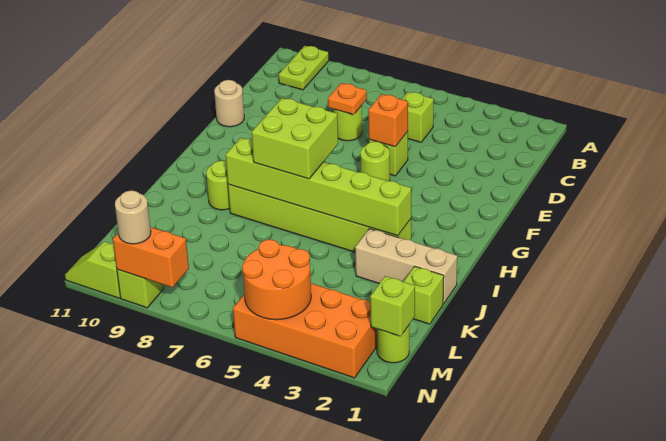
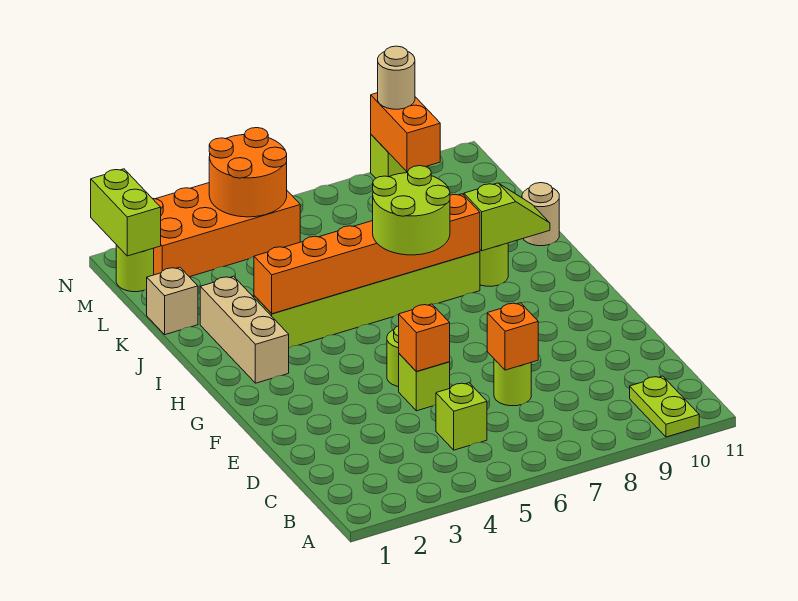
orange plate D7 level 2 -> orange brick D7 level 2
tan round brick E11 level 1 -> tan round brick J11 level 1
lime brick H6:I7 level 3 -> lime round brick H6:I7 level 3
lime brick I3:I8 level 2 -> orange brick I3:I8 level 2
tan brick J1:J3 level 1 -> tan brick H2:J2 level 1
lime brick K1 level 1 -> tan brick K1 level 1
lime brick M1 level 2 -> lime brick M1:N1 level 2
orange brick N8:N9 level 2 -> orange brick M9:N9 level 2
lime slope N10:N11 level 1 top 10 -> lime slope I9:I10 level 2 top 9

